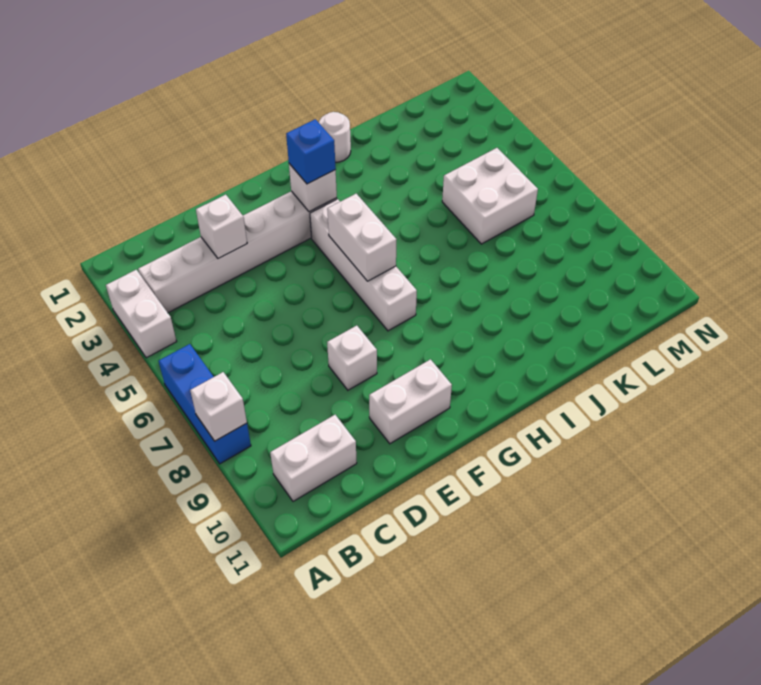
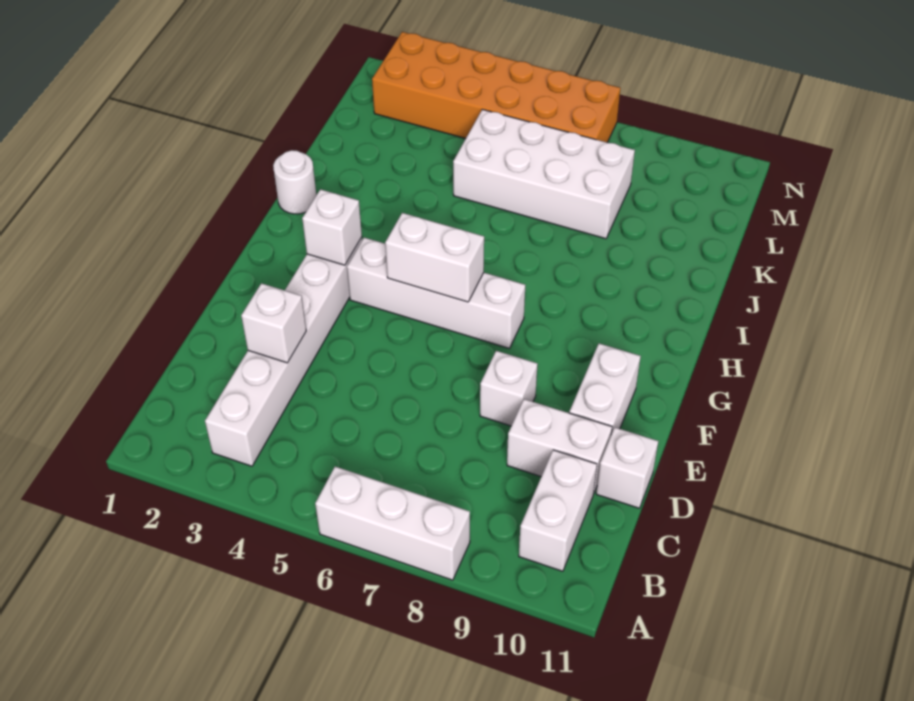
white brick A3:A4 level 1 -> white brick D9:D10 level 1
blue brick A6:A8 level 1 -> white brick A6:A8 level 1
white brick A8 level 2 -> white brick D11 level 1
blue brick G3 level 3 -> none
white brick K5:L6 level 1 -> white brick K5:L8 level 1
none -> orange brick M2:N7 level 1

